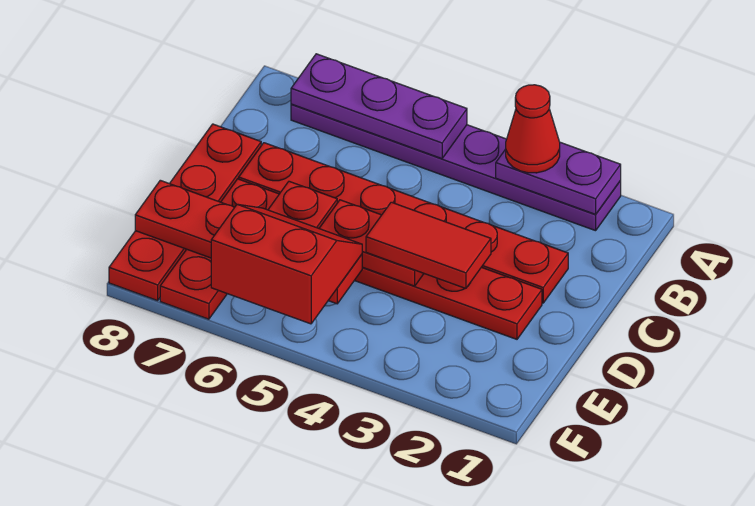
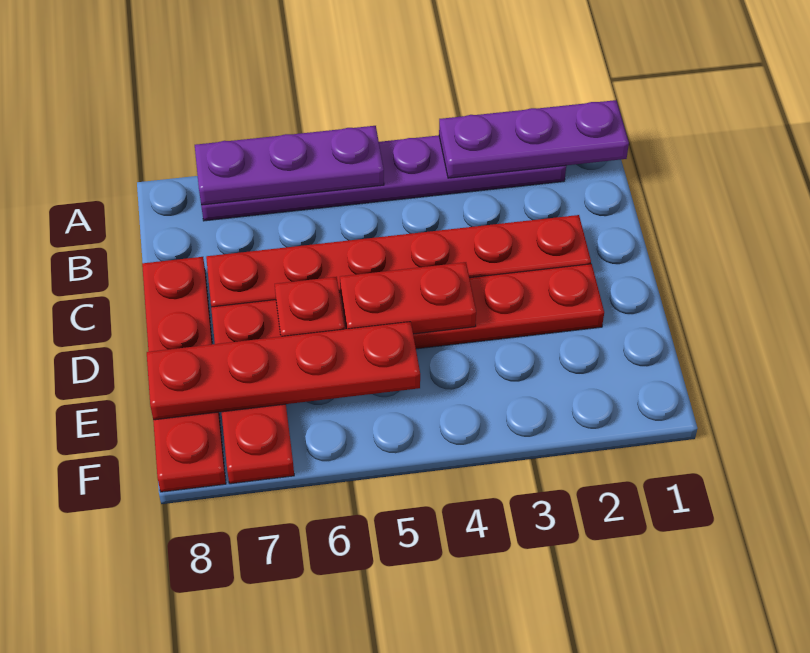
purple plate A2:A3 level 2 -> purple plate A1:A3 level 2
red cone A3 level 3 -> none
red tile D3:D4 level 3 -> none
red slope E5:F6 level 3 top F -> none

